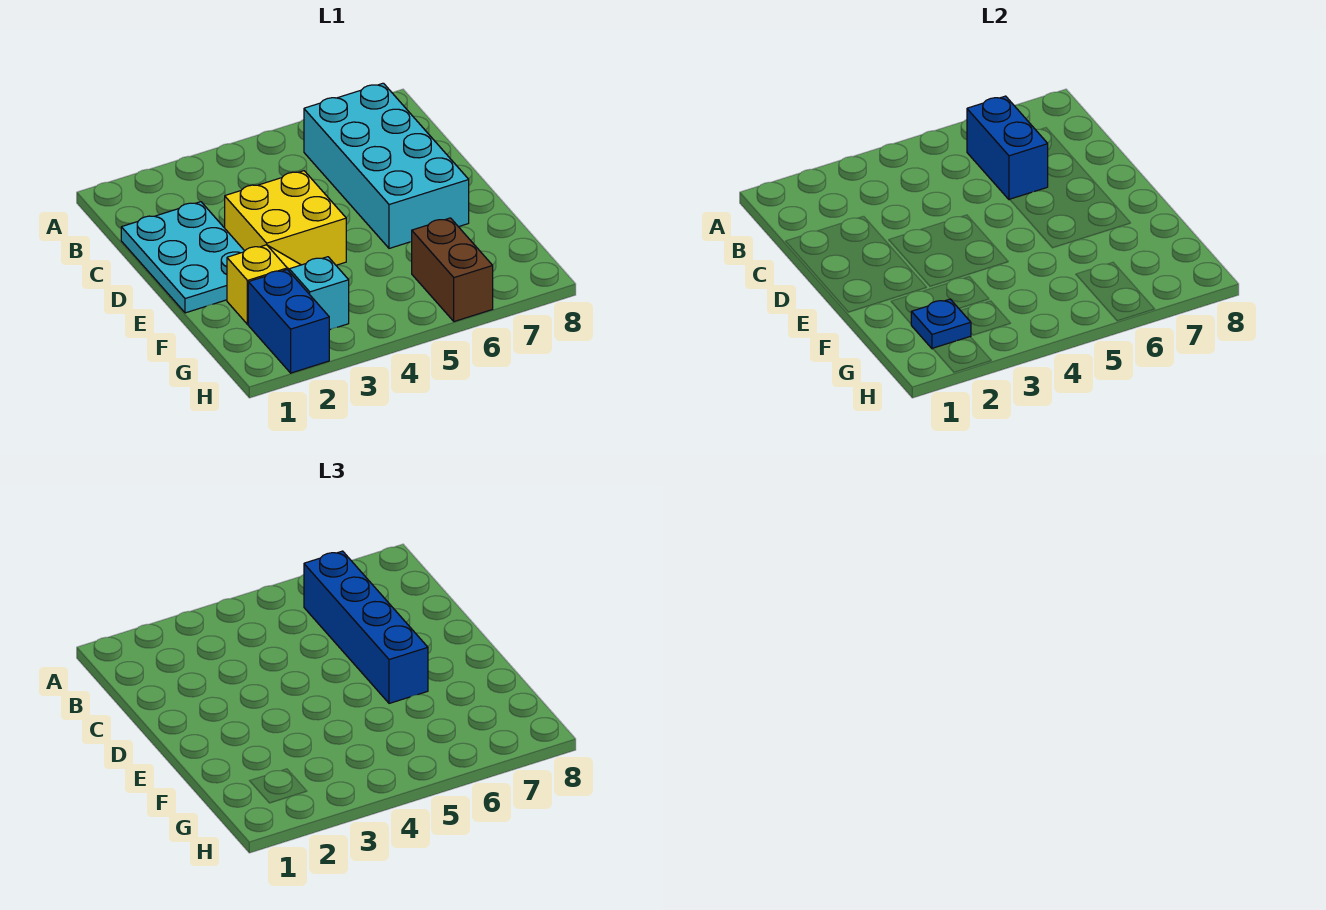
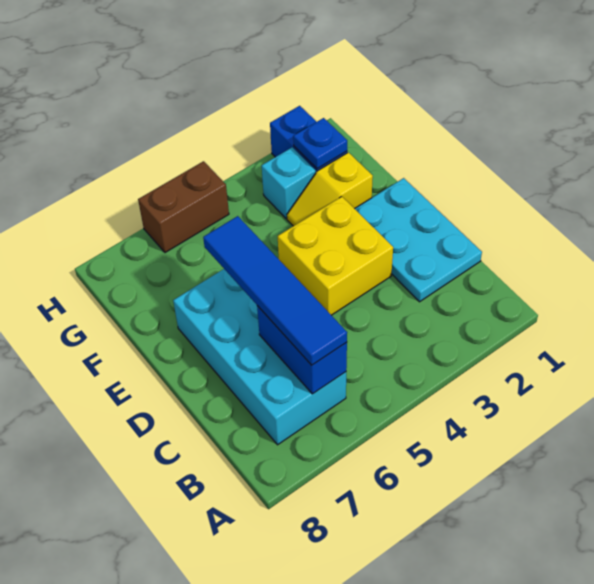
blue brick B6:E6 level 3 -> blue tile B6:E6 level 3
brown brick G6:H6 level 1 -> brown brick H5:H6 level 1

